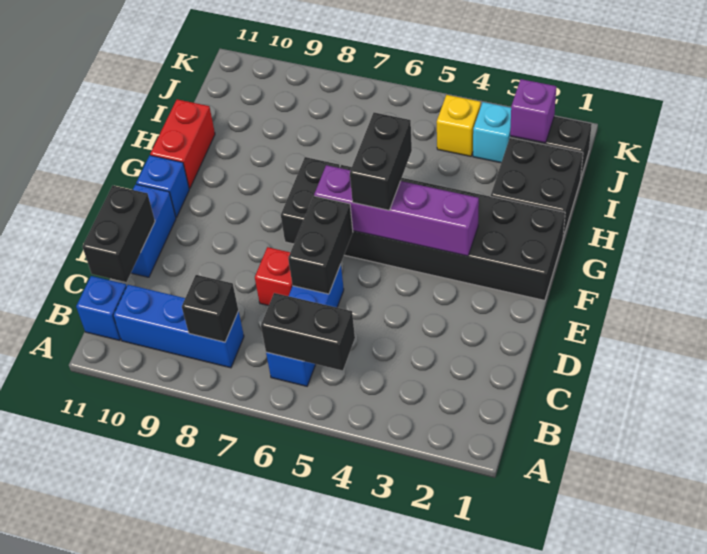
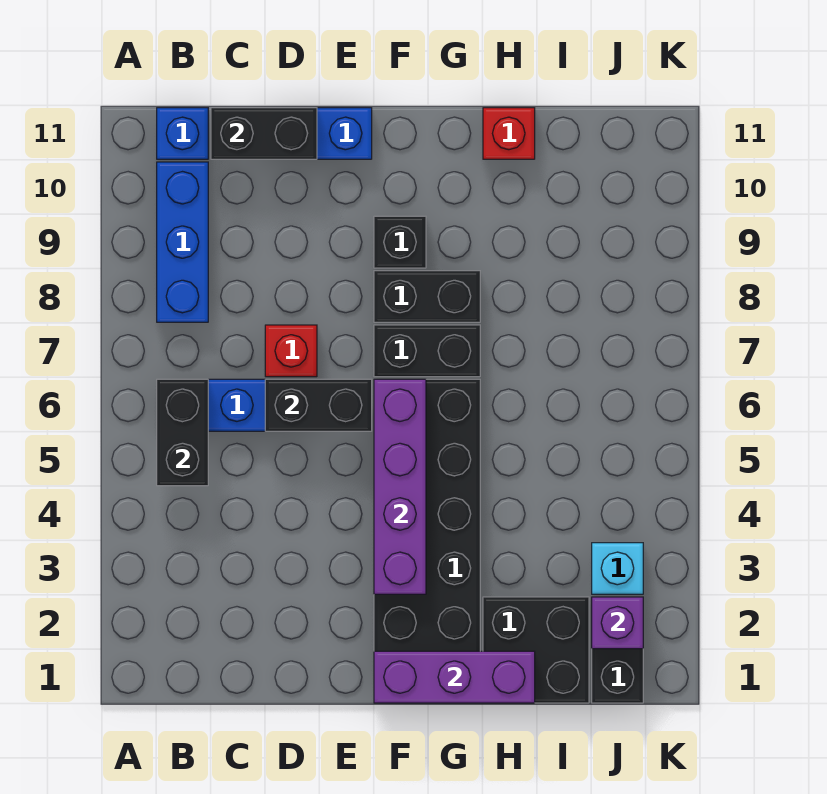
black brick B8 level 2 -> black brick F9 level 1
none -> purple brick F1:H1 level 2
black brick F5:G5 level 3 -> black brick F8:G8 level 1
blue brick F11 level 1 -> none
red brick G11:H11 level 1 -> red brick H11 level 1
yellow brick J4 level 1 -> none

